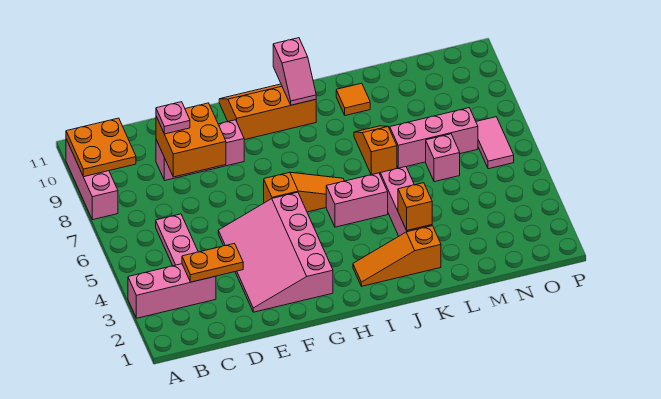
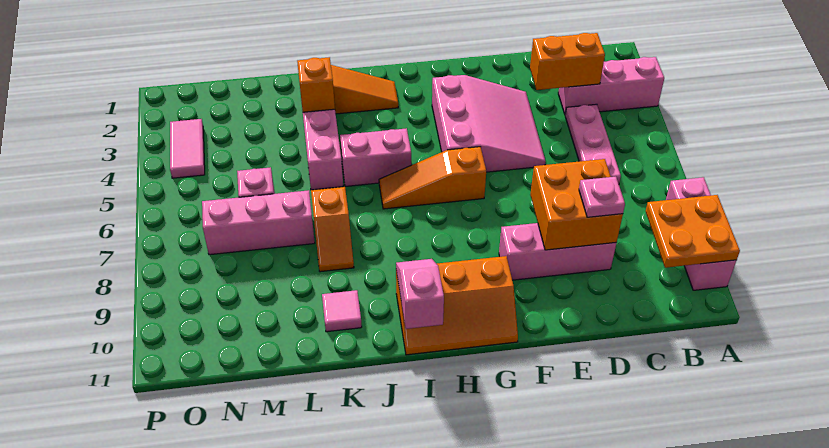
orange plate C3:D3 level 2 -> orange brick C3:D3 level 2
pink slope E2:G5 level 1 top G -> pink slope E3:G5 level 1 top G
orange tile K10 level 1 -> pink tile K10 level 1
pink tile O6:O7 level 1 -> pink tile O3:O4 level 1

